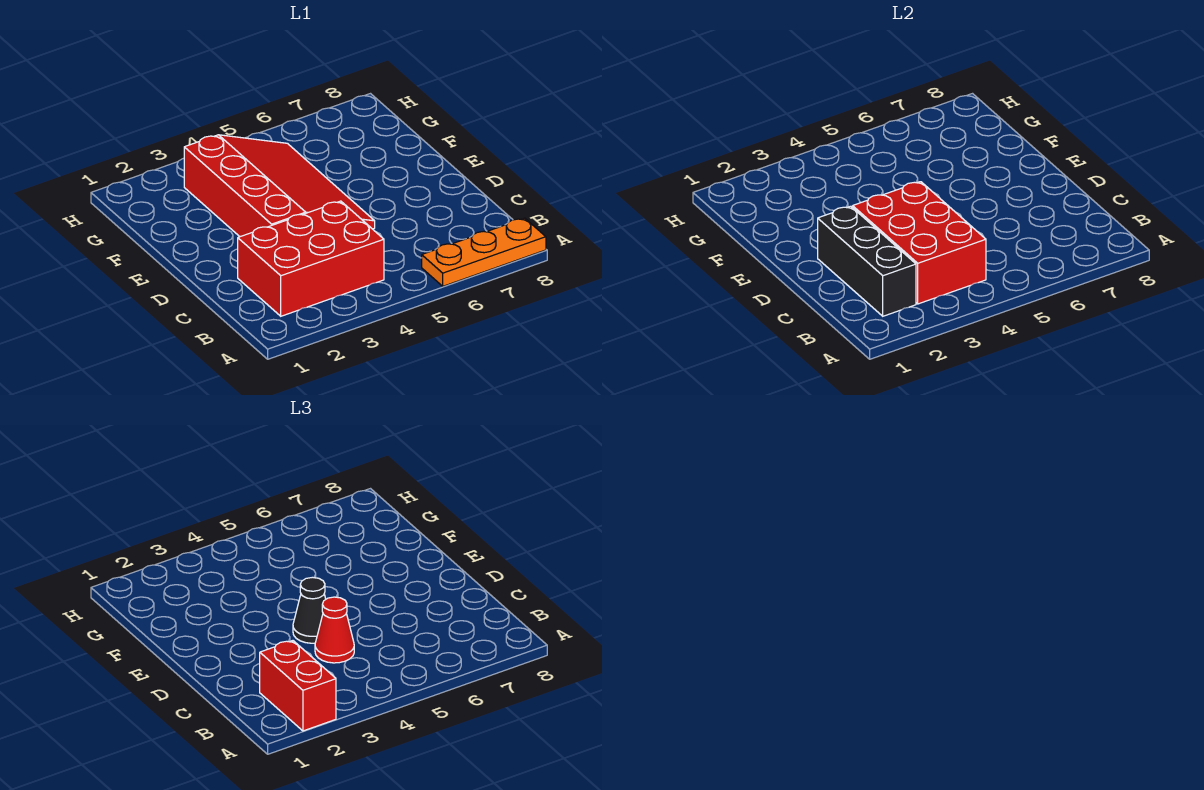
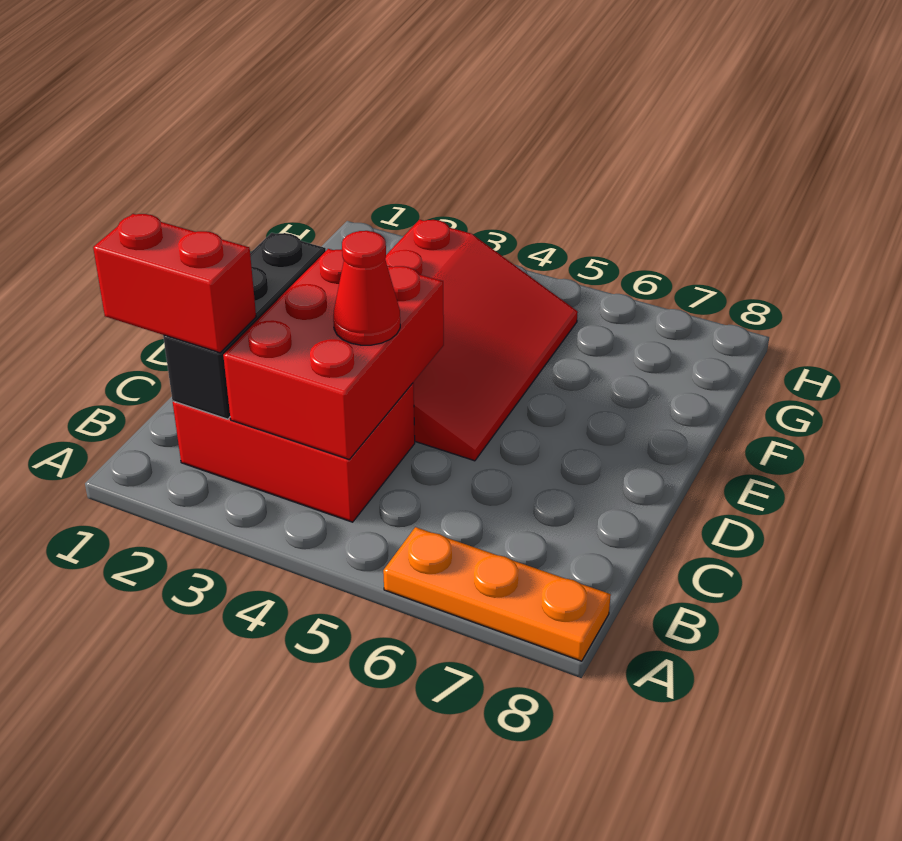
red brick A2:B2 level 3 -> red brick B1:B2 level 3
black cone D4 level 3 -> none

